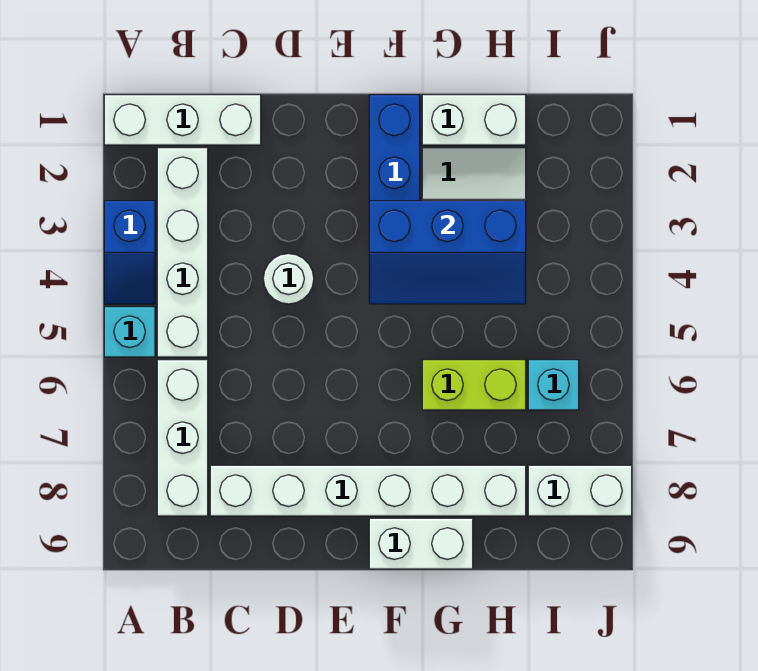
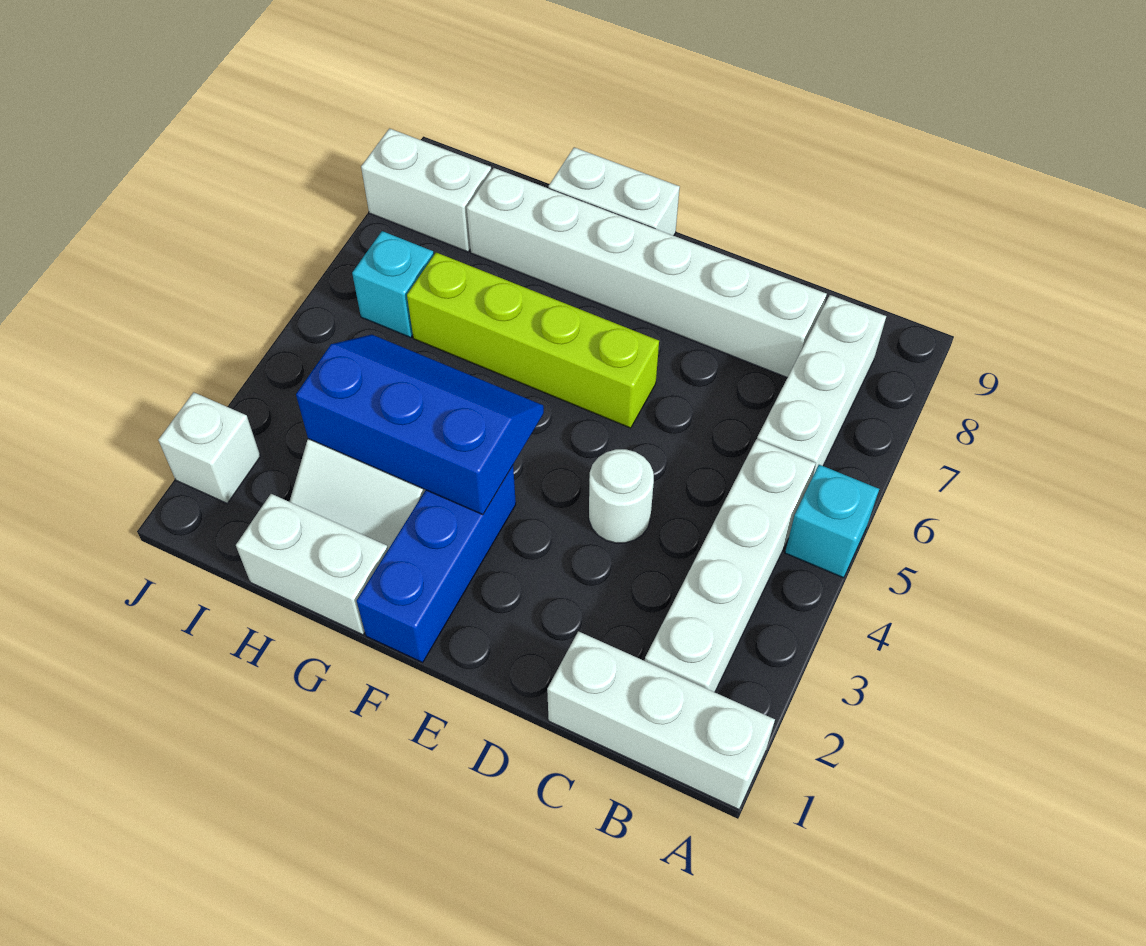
blue slope A3:A4 level 1 top 3 -> none
lime brick G6:H6 level 1 -> lime brick E6:H6 level 1
none -> white brick J2 level 1

